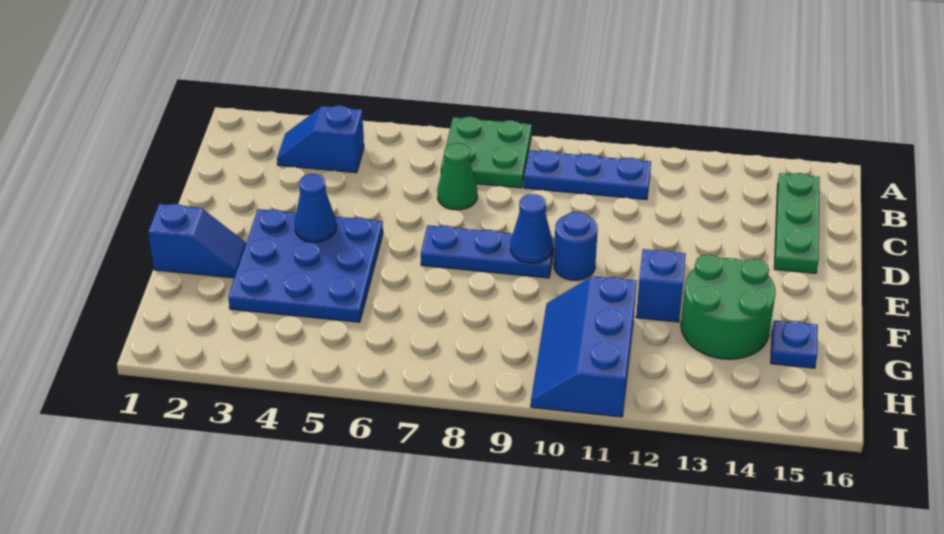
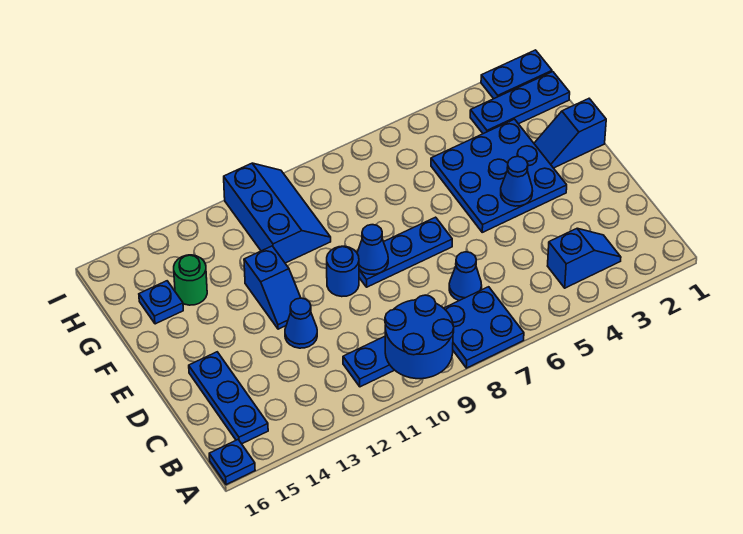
green plate A7:B8 level 1 -> blue plate A7:B8 level 1
none -> blue round brick A9:B10 level 2
none -> blue plate A16 level 1
green plate B15:D15 level 1 -> blue plate B15:D15 level 1
green cone C7 level 1 -> blue cone C7 level 1
none -> blue cone D12 level 1
green round brick F13:G14 level 1 -> green round brick G14 level 1
none -> blue plate H1:H3 level 1
none -> blue plate I1:I2 level 1

